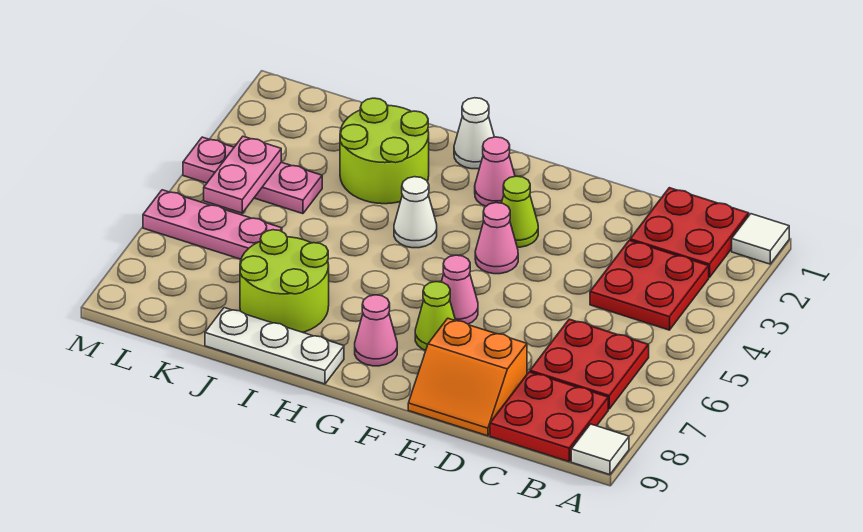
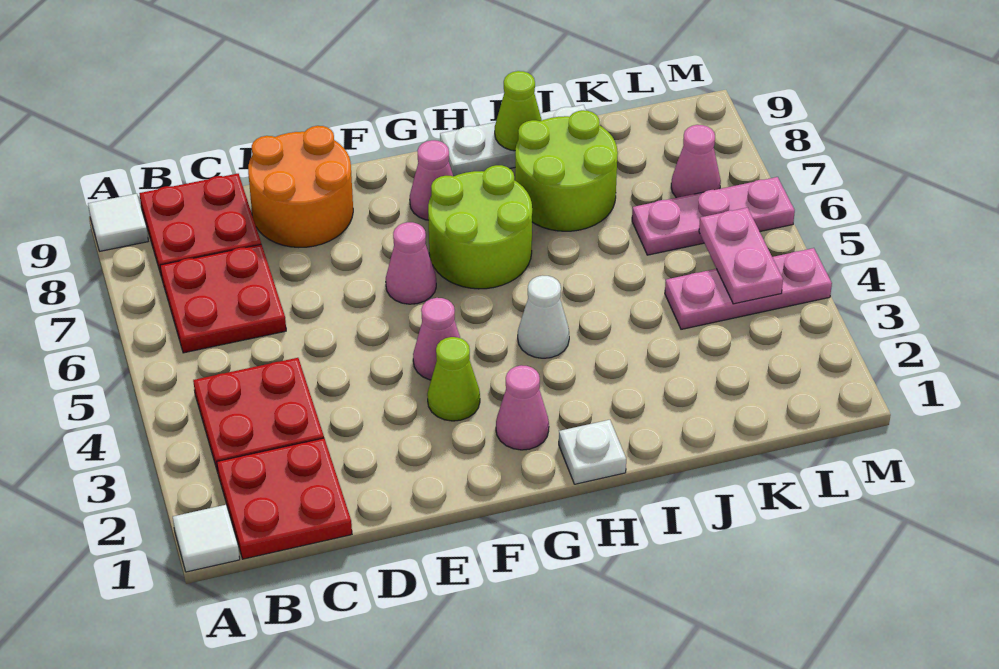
orange slope D8:E9 level 1 top 8 -> orange round brick D8:E9 level 1
lime cone F7 level 1 -> lime cone I9 level 2
white cone H1 level 1 -> white plate H1 level 1
lime round brick I2:J3 level 1 -> lime round brick G6:H7 level 1
none -> pink cone L7 level 1

